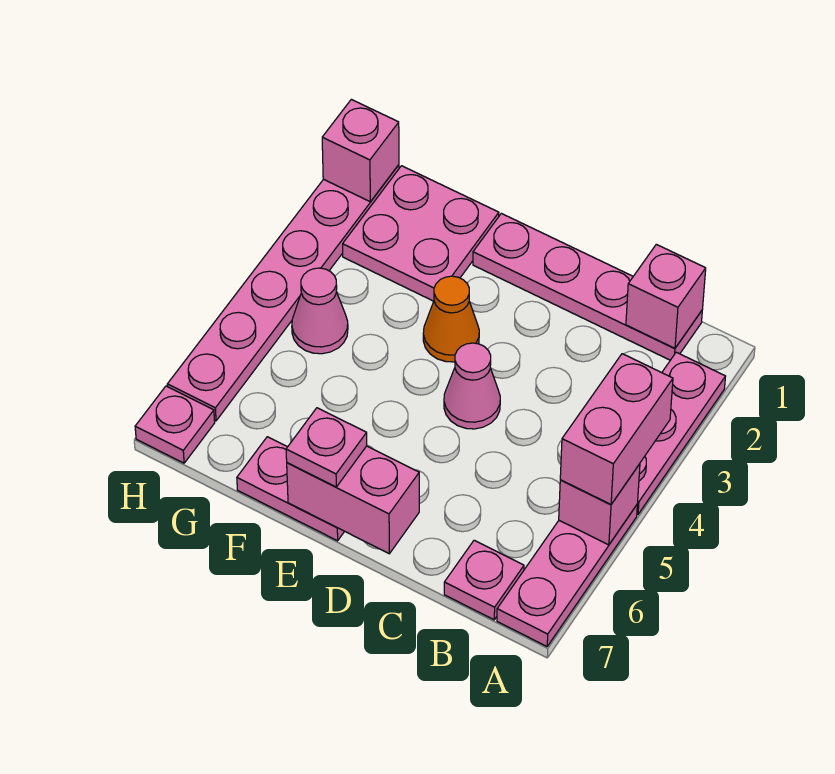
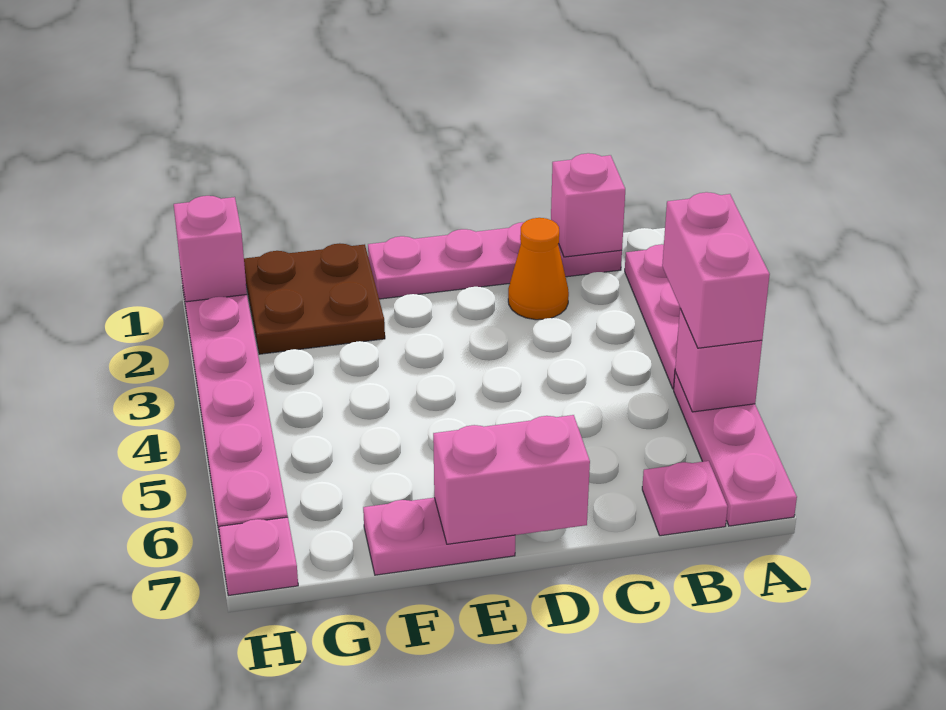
pink cone D4 level 1 -> none
orange cone E3 level 1 -> orange cone C2 level 1
pink plate E7 level 3 -> none
pink plate F1:G2 level 1 -> brown plate F1:G2 level 1
pink cone G4 level 1 -> none

